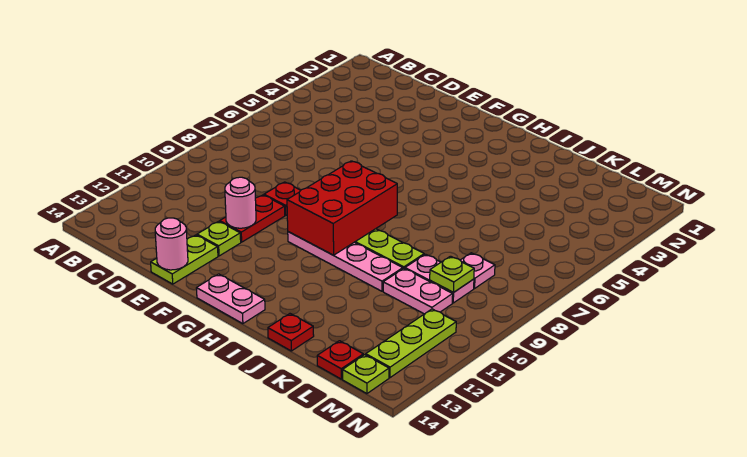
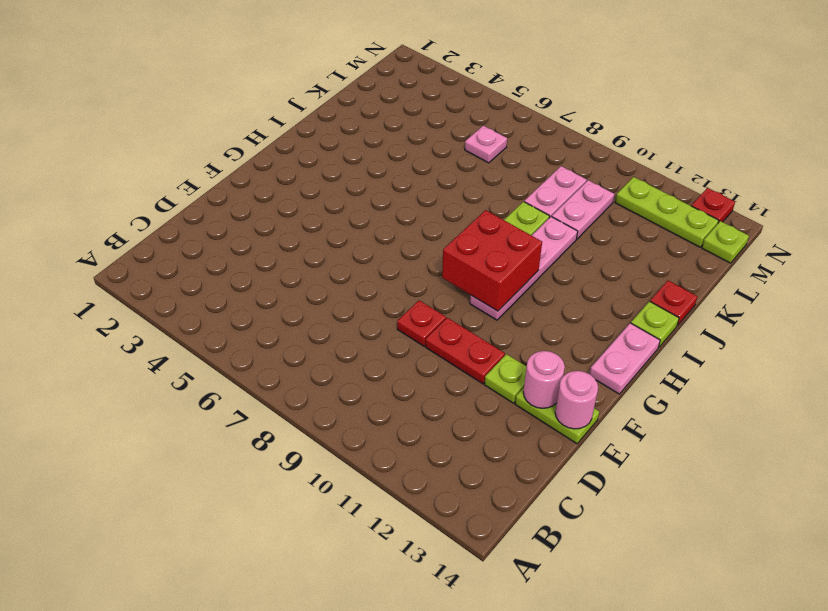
pink round brick E11 level 2 -> pink round brick E13 level 2
red brick G8:H10 level 2 -> red brick G9:H10 level 2
pink plate L8 level 1 -> pink plate L6 level 1
lime plate L9 level 2 -> lime plate I14 level 1
red plate L14 level 1 -> red plate N13 level 1

